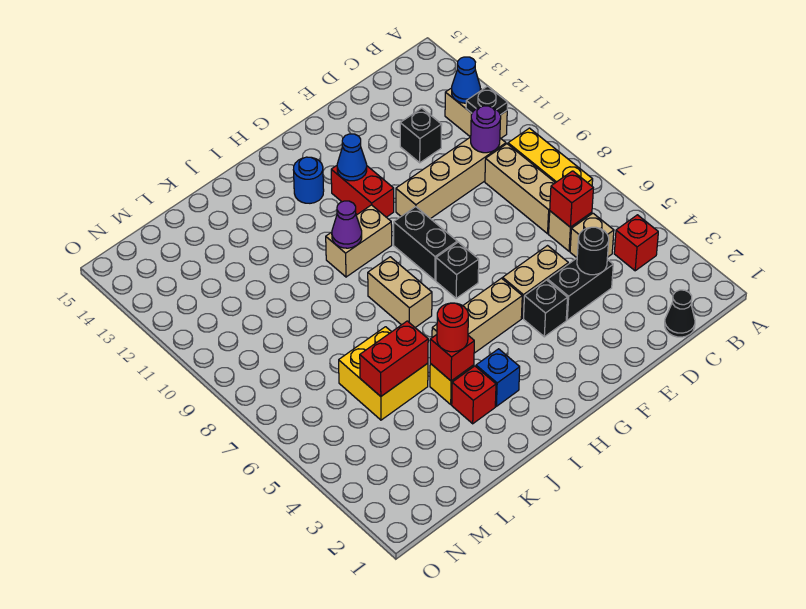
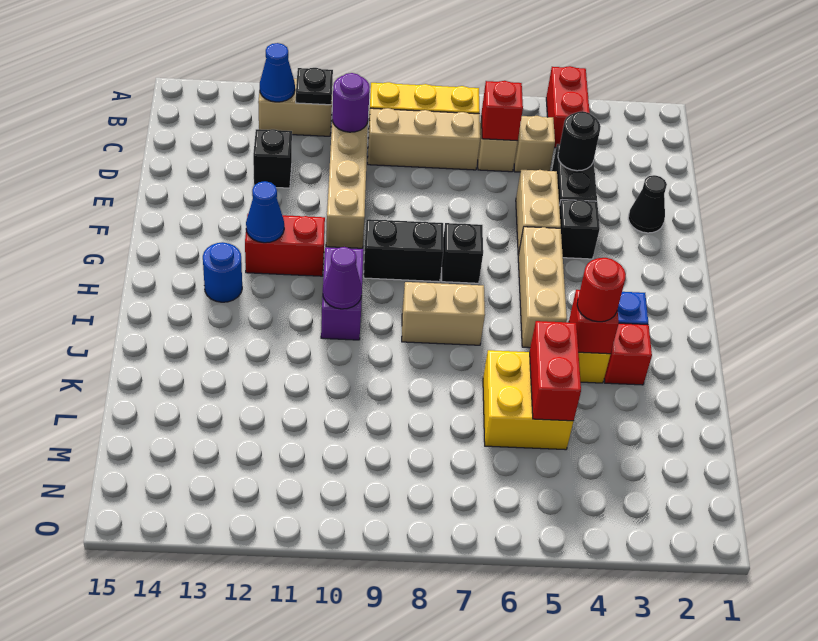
red brick B4 level 1 -> red brick A4:B4 level 1
black cone C1 level 1 -> black cone E2 level 1
tan brick H10:I10 level 1 -> purple brick H10:I10 level 1

